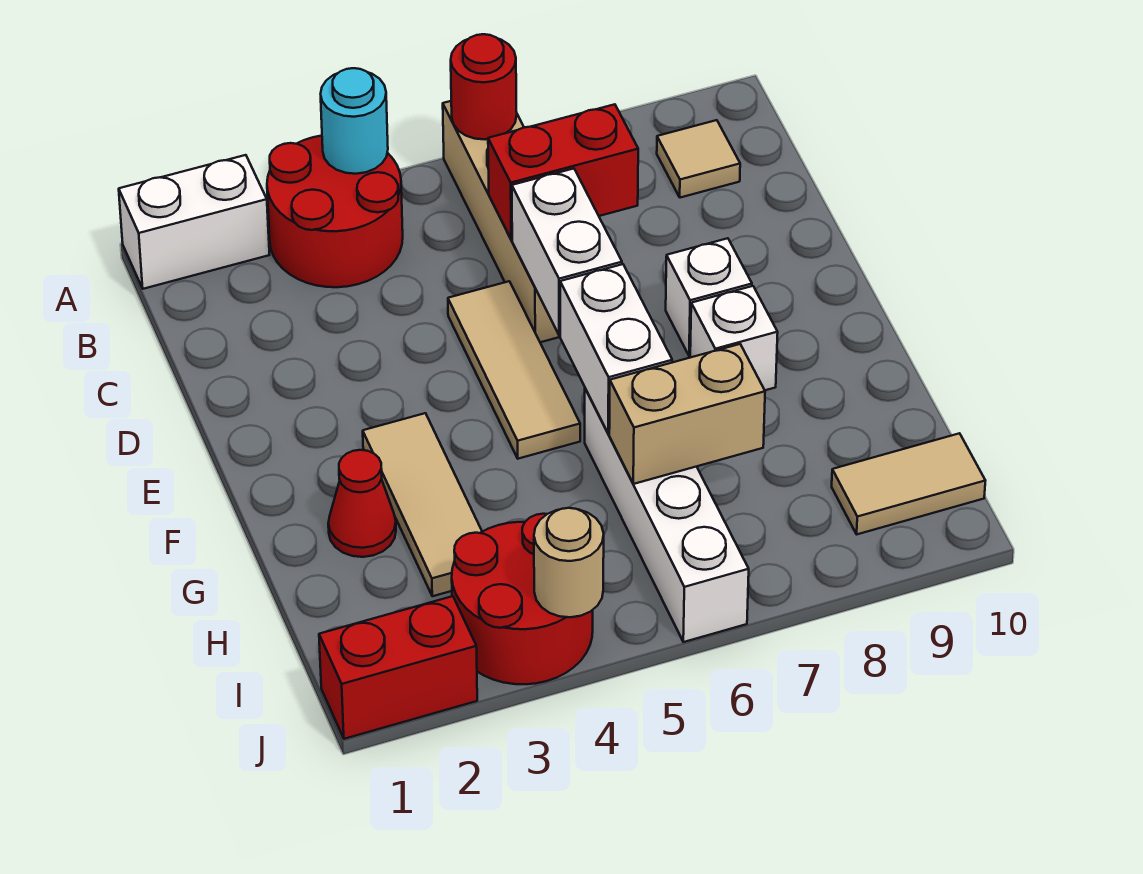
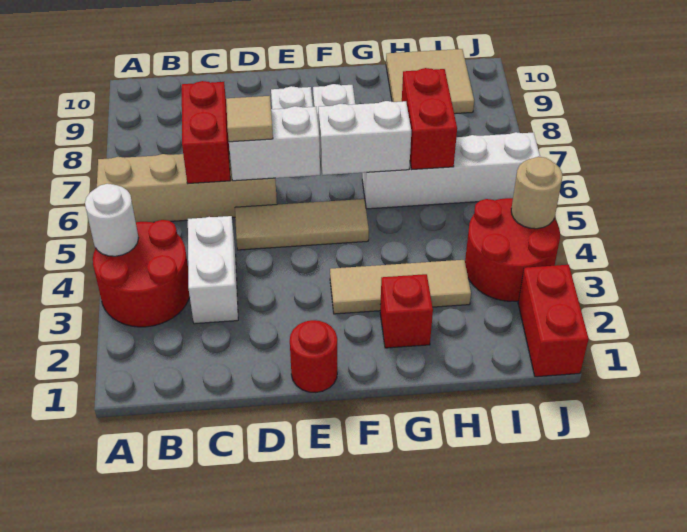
white brick A1:A2 level 1 -> white brick C3:C4 level 1
cyan round brick A4 level 2 -> white round brick A4 level 2
red round brick A6 level 2 -> red round brick E1 level 1
tan tile B9 level 1 -> tan tile D6 level 3
red cone G2 level 1 -> red brick G2 level 1
tan brick H6:H7 level 2 -> red brick H6:H7 level 2
tan tile I9:I10 level 1 -> tan tile H9:I10 level 1

